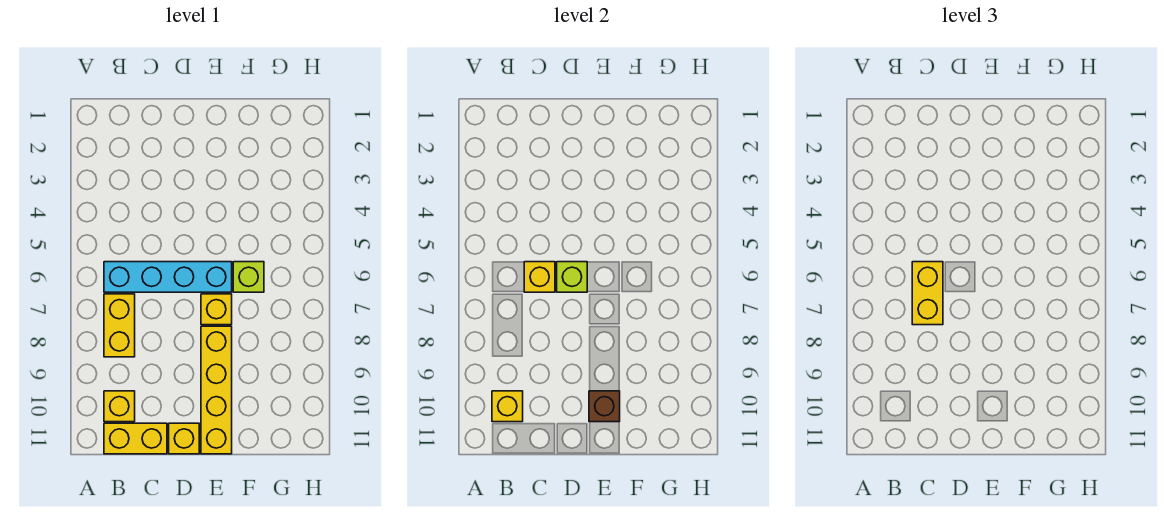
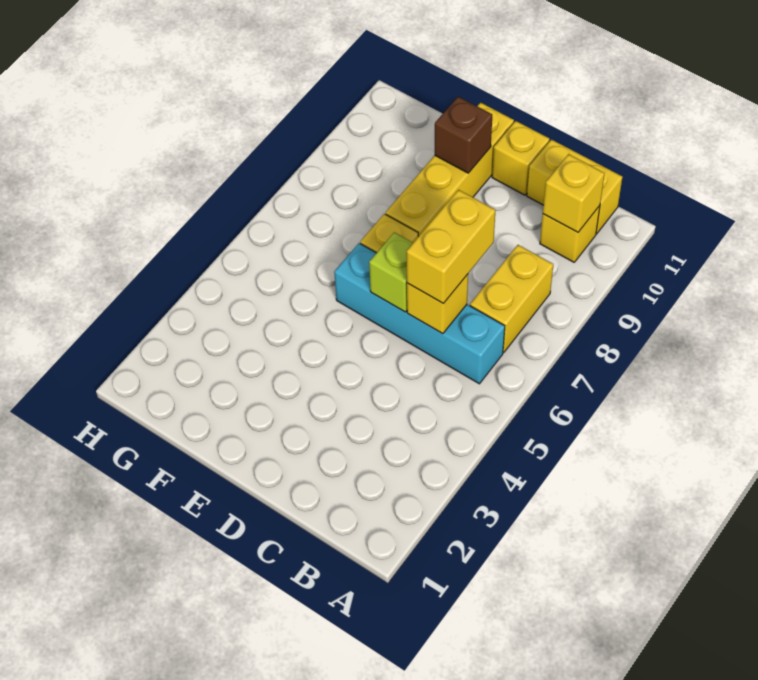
lime brick F6 level 1 -> none

